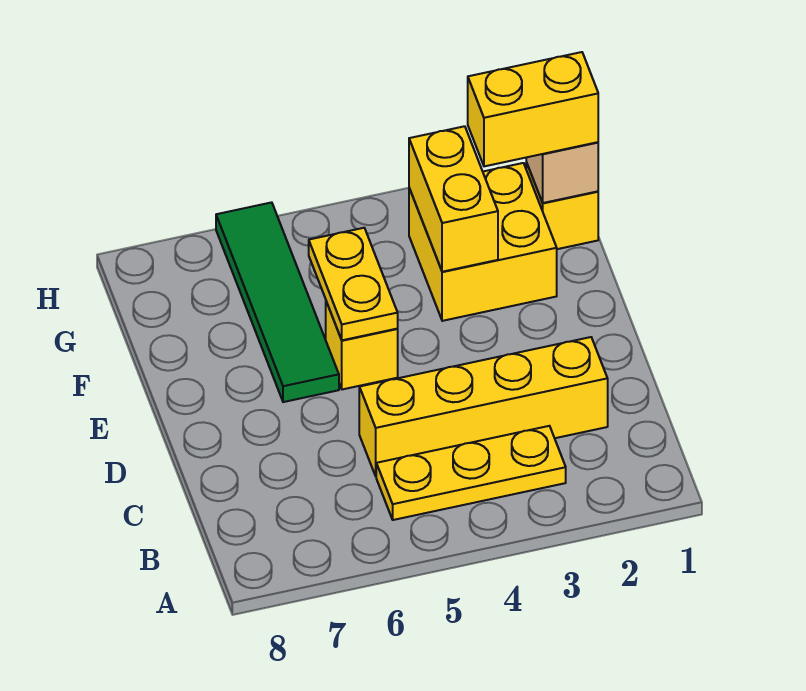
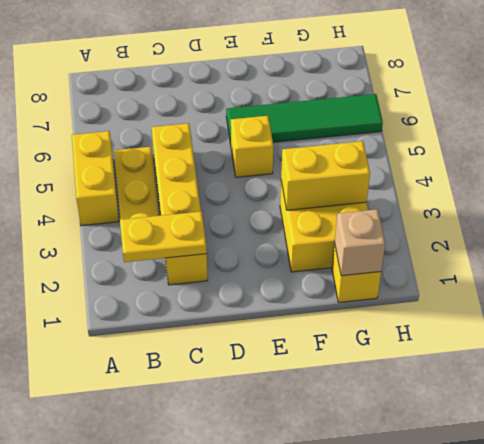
yellow plate E5:F5 level 2 -> yellow plate B2:C2 level 2
yellow brick G1:G2 level 3 -> yellow brick A4:A5 level 1

